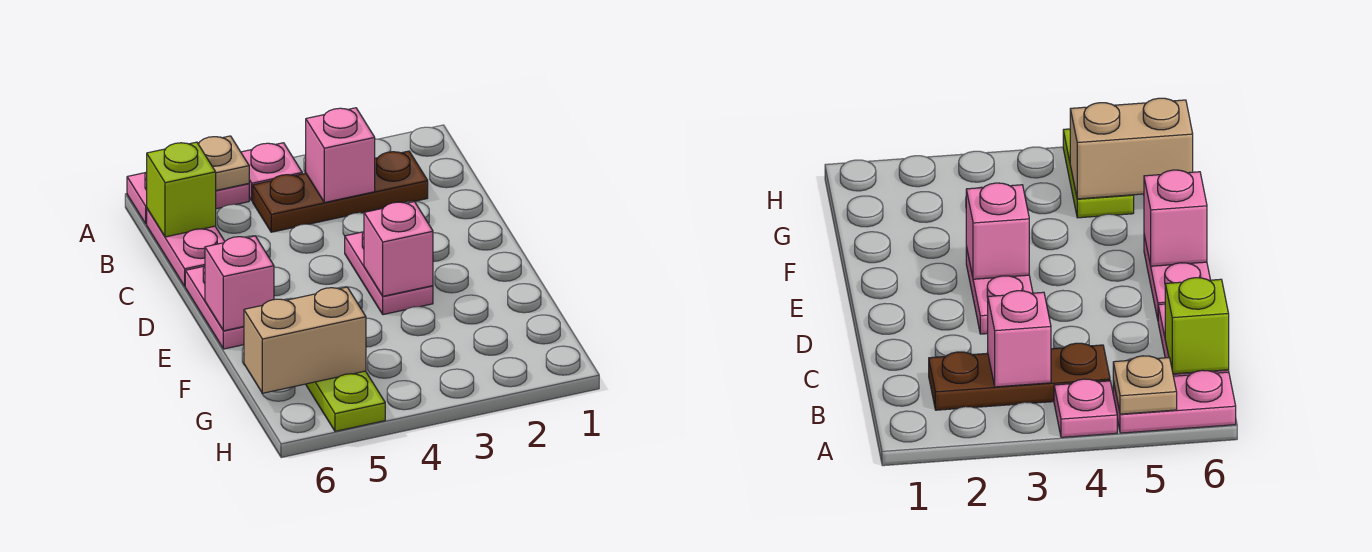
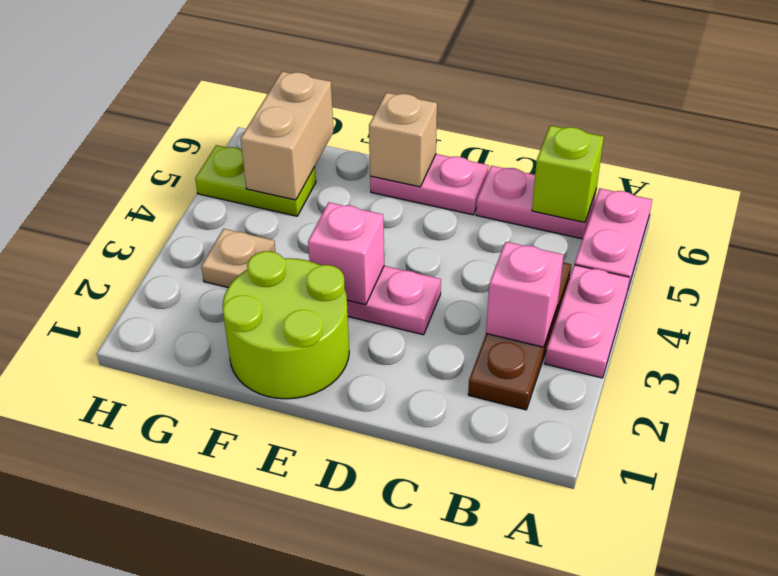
pink plate A4 level 1 -> pink plate A3:A4 level 1
tan plate A5 level 2 -> tan plate G3 level 1
none -> lime round brick E1:F2 level 1
pink brick E6 level 2 -> tan brick E6 level 2

